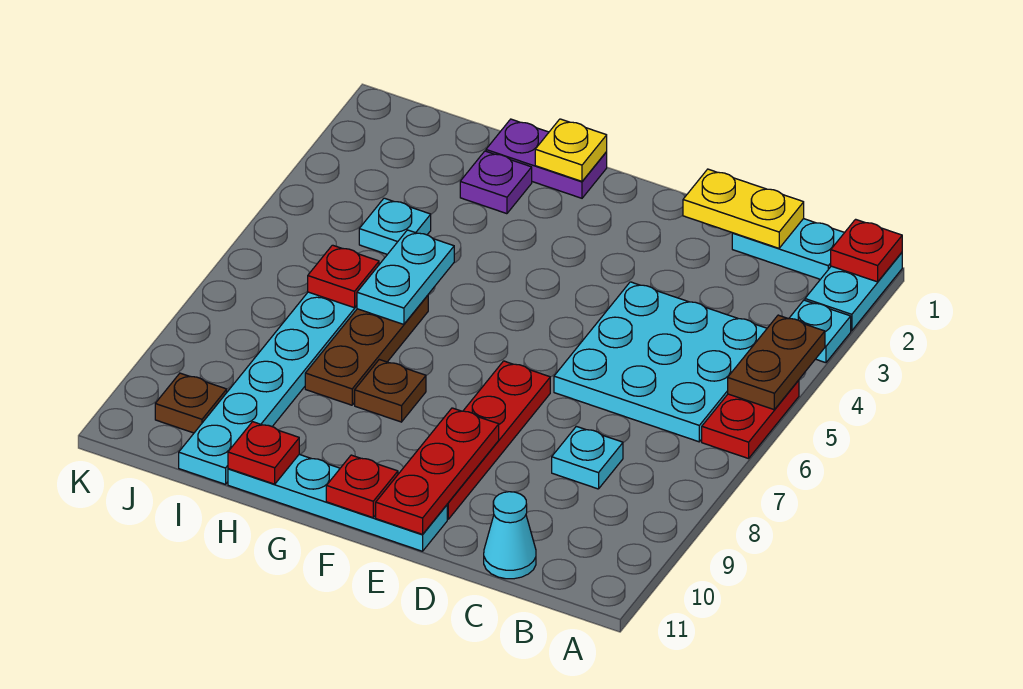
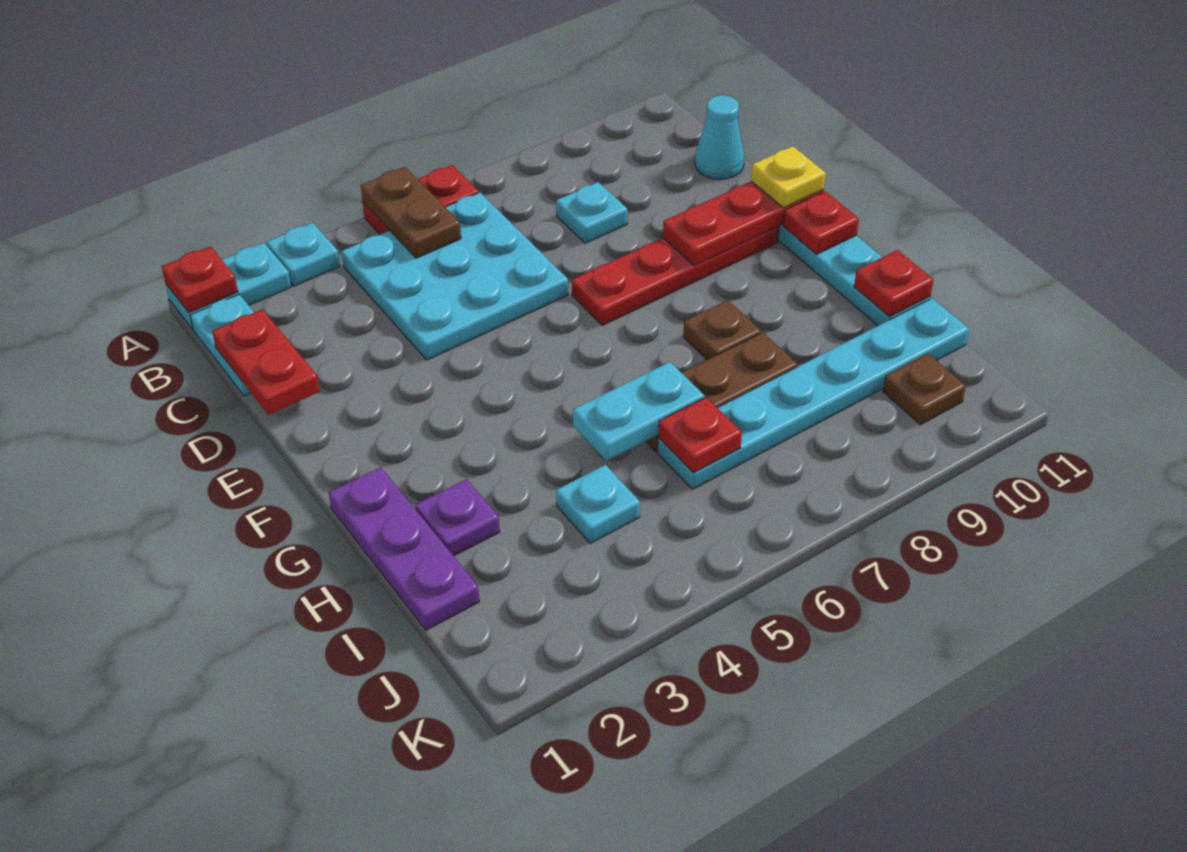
brown plate A4:A5 level 2 -> brown plate A5:B5 level 2
yellow plate C1:D1 level 2 -> red plate C1:D1 level 2
purple plate G1:H1 level 1 -> purple plate G1:I1 level 1
yellow plate G1 level 2 -> yellow plate E11 level 3

